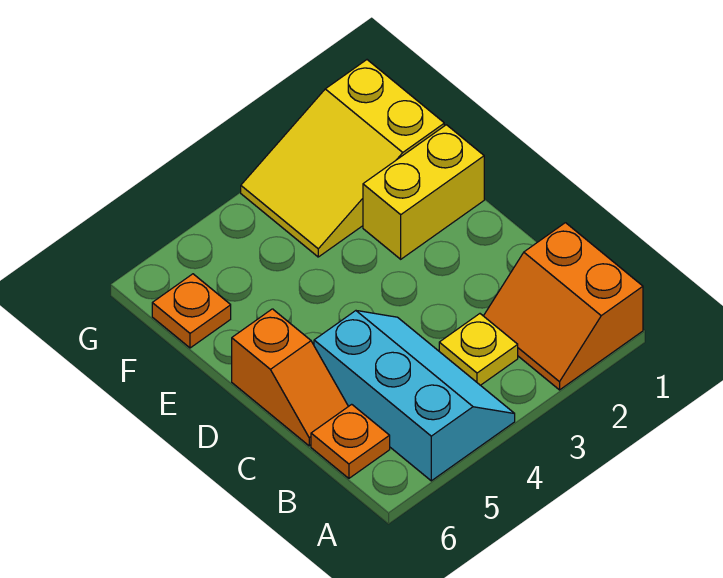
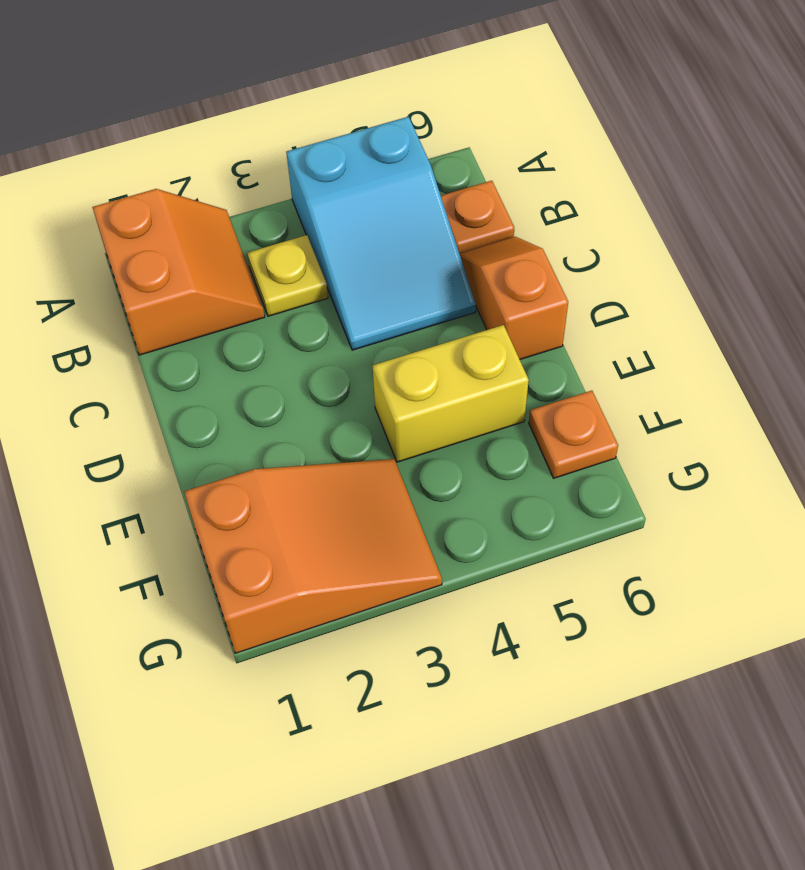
cyan slope A4:C5 level 1 top 5 -> cyan slope A4:C5 level 1 top A
yellow brick E1:E2 level 1 -> yellow brick E4:E5 level 1
yellow slope F1:G3 level 1 top 1 -> orange slope F1:G3 level 1 top 1

